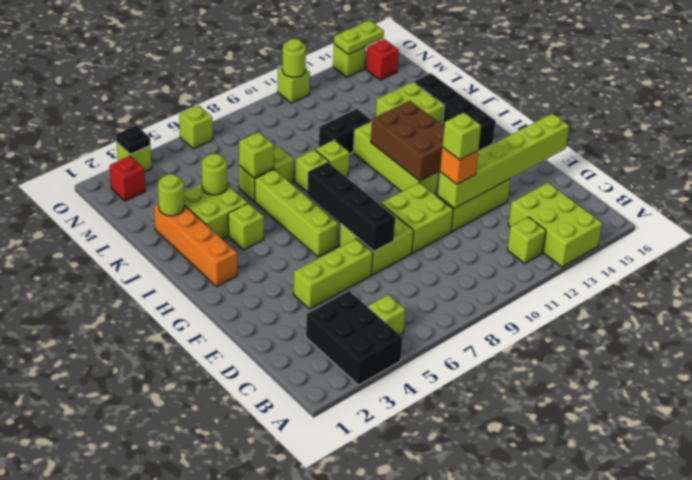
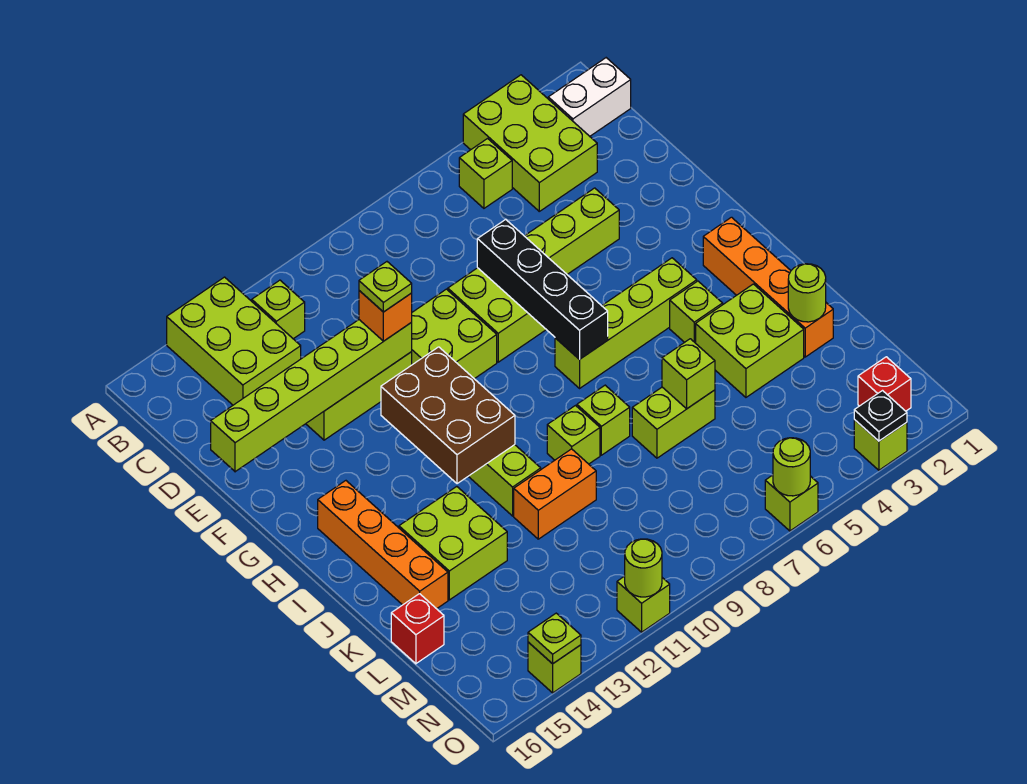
black brick A3:C4 level 1 -> lime brick A3:C4 level 1
none -> white brick B1:B2 level 1
lime brick E11 level 4 -> lime plate E11 level 4
lime brick G6:J6 level 1 -> lime brick H4:H7 level 1
black brick H15:K15 level 1 -> orange brick H15:K15 level 1
lime round brick K4 level 2 -> lime round brick O6 level 2
black brick K10:K11 level 1 -> orange brick K10:K11 level 1
red brick N15 level 1 -> red brick L16 level 1
lime plate O14:O15 level 2 -> lime plate O14 level 2

